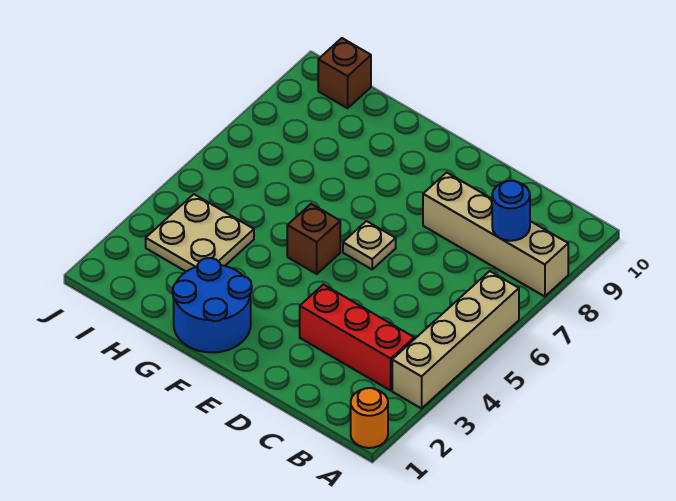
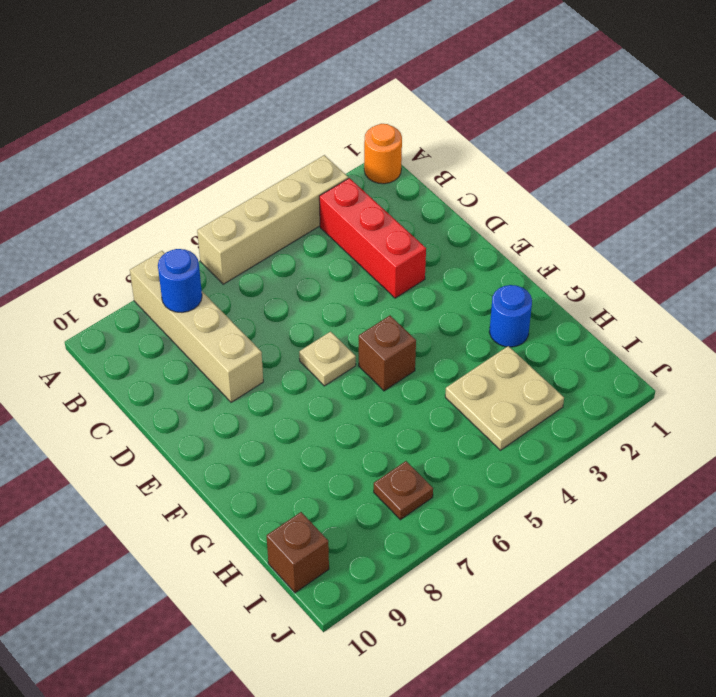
blue round brick F1:G2 level 1 -> blue round brick G2 level 1
none -> brown plate I7 level 1

